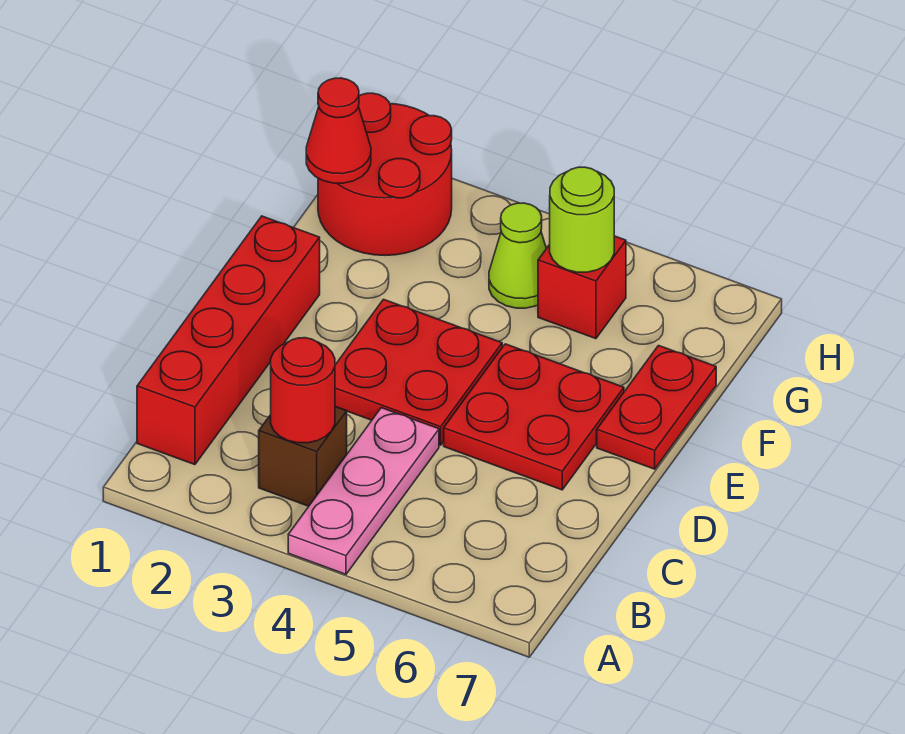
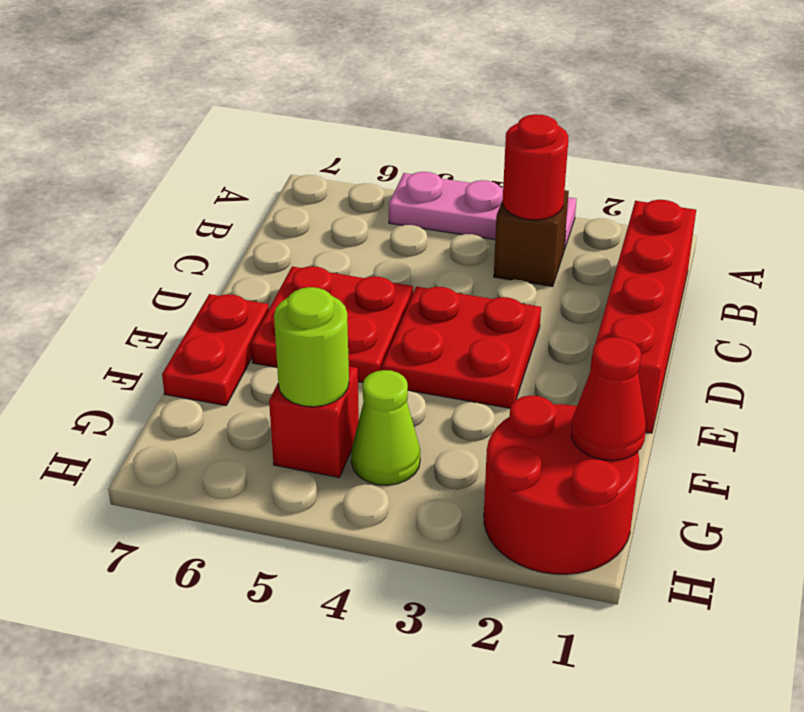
pink plate A4:C4 level 1 -> pink plate A3:A5 level 1

